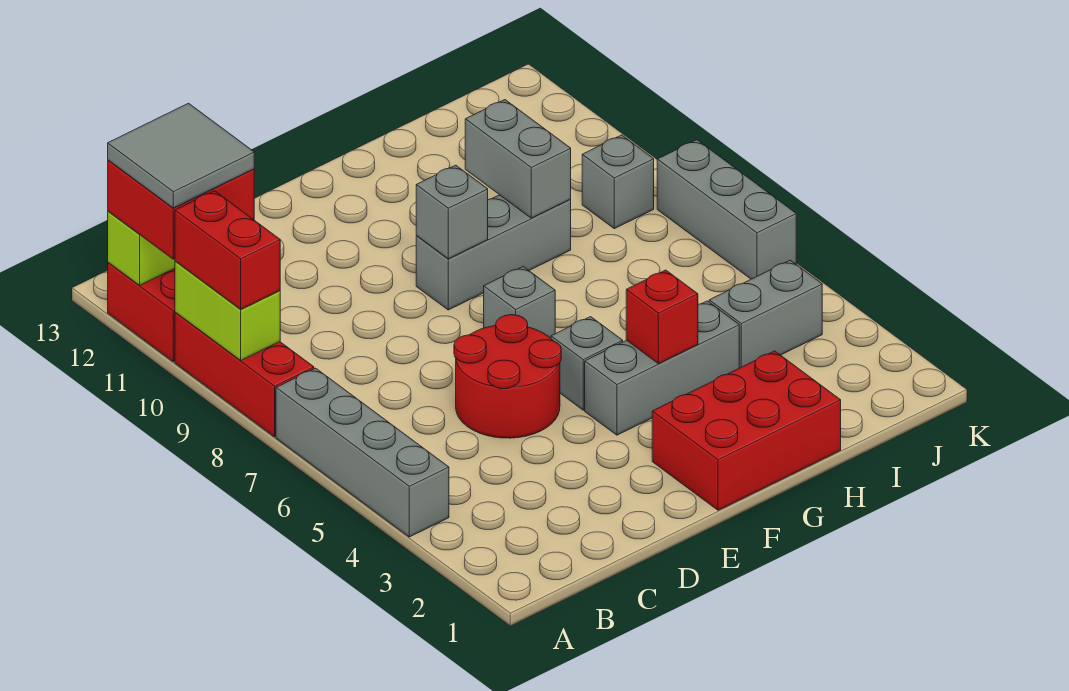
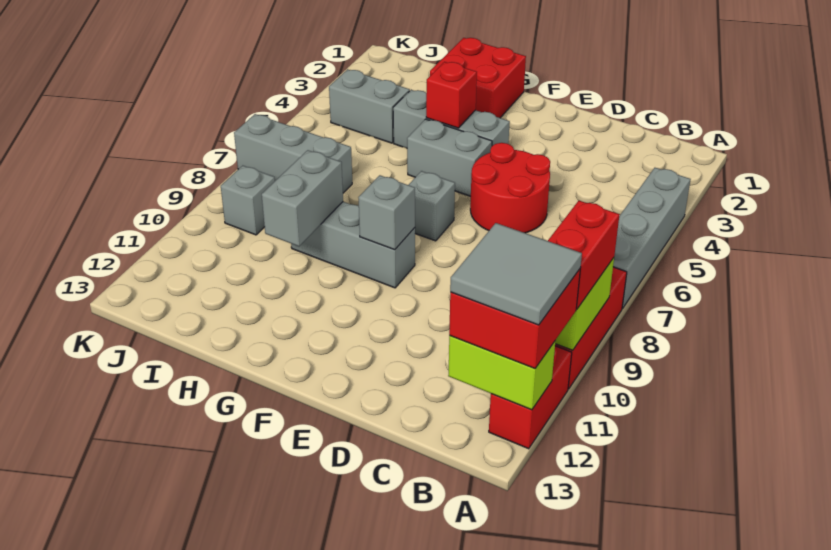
red brick F1:H2 level 1 -> red brick G1:H2 level 1
grey brick F5 level 1 -> grey brick F5:G5 level 1
grey brick K6:K8 level 1 -> grey brick I7:K7 level 1

